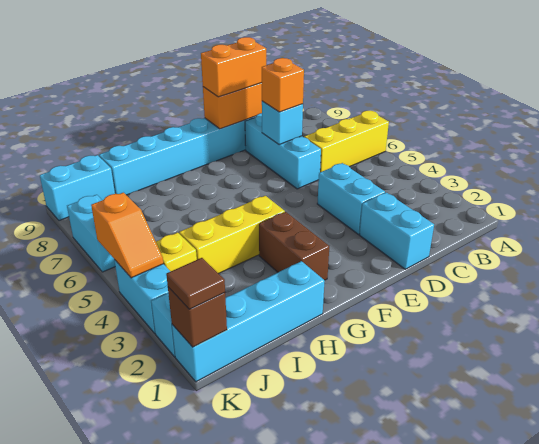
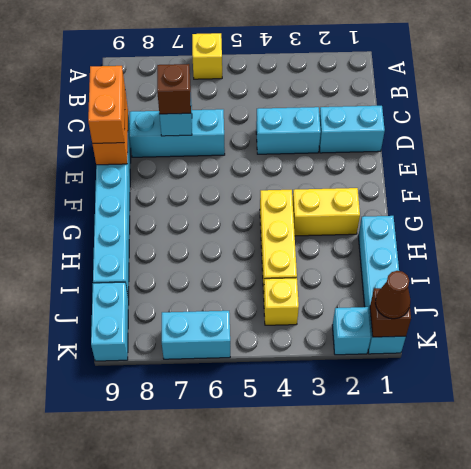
yellow brick A6:C6 level 1 -> yellow brick A6 level 1
orange brick D7 level 3 -> brown brick D7 level 3
brown brick G2:G3 level 1 -> yellow brick G2:G3 level 1
brown tile K1 level 3 -> brown cone K1 level 3
cyan brick K3:K4 level 1 -> none
orange slope K4:K5 level 2 top 5 -> none

